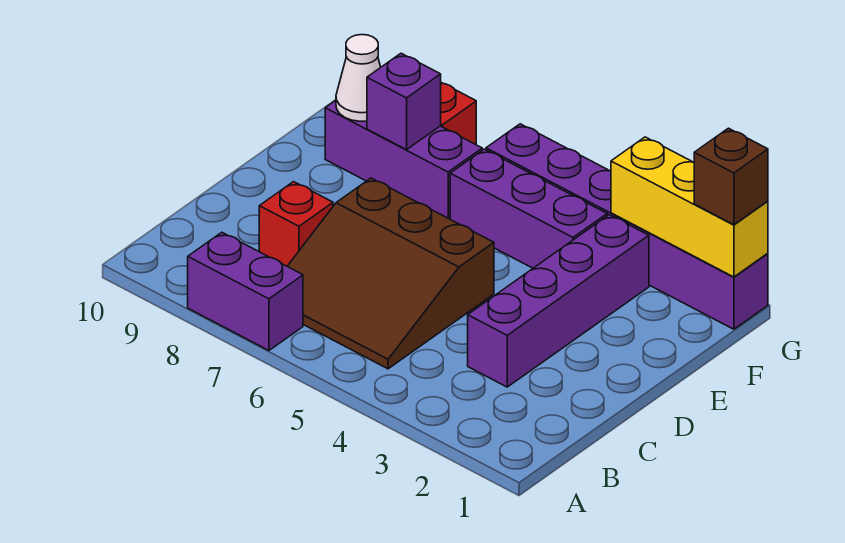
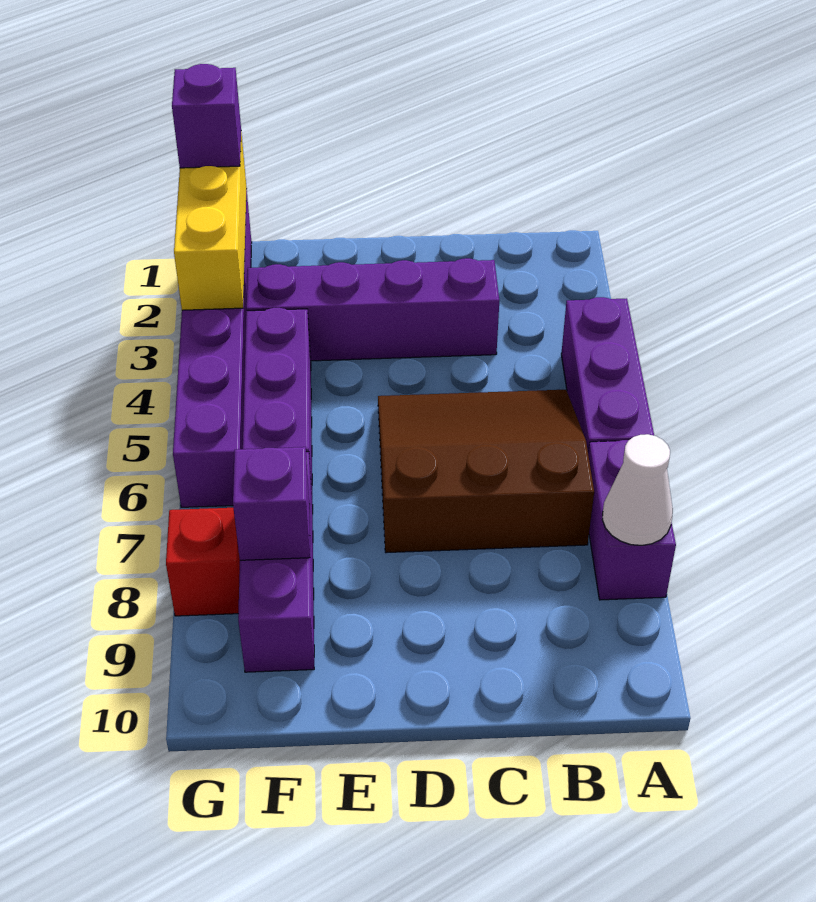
none -> purple brick A4:A6 level 1
brown slope B5:D7 level 1 top D -> brown slope B5:D7 level 1 top 7
red brick C8 level 1 -> none
white cone F9 level 2 -> white cone A8 level 2
brown brick G1 level 3 -> purple brick G1 level 3

